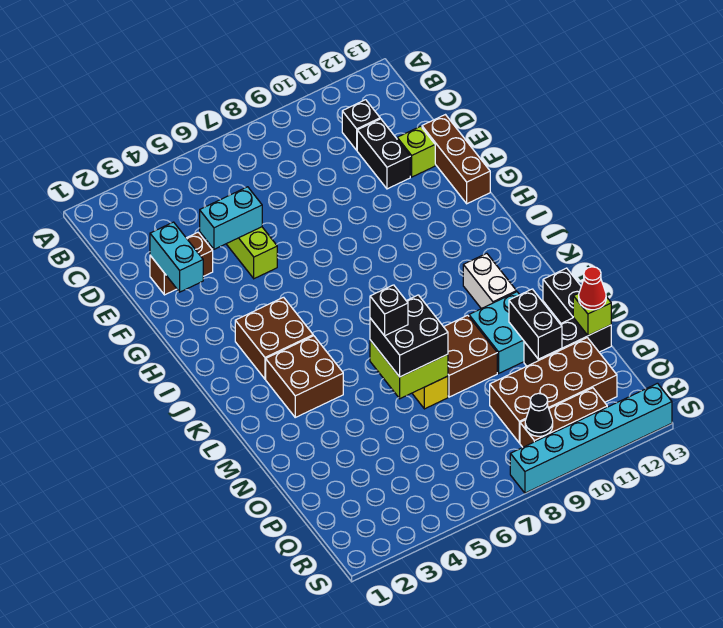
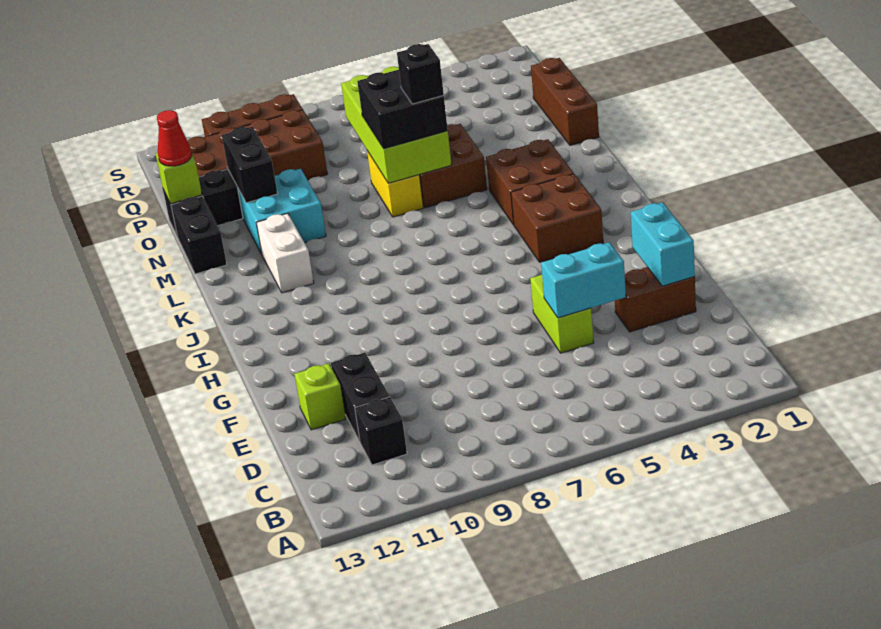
brown brick E13:G13 level 1 -> brown brick N1:P1 level 1
lime brick M6:N7 level 2 -> lime brick M6:P7 level 2
brown brick M8:N9 level 1 -> brown brick M5:N6 level 1
black cone R9 level 2 -> none
cyan brick S8:S13 level 1 -> none

